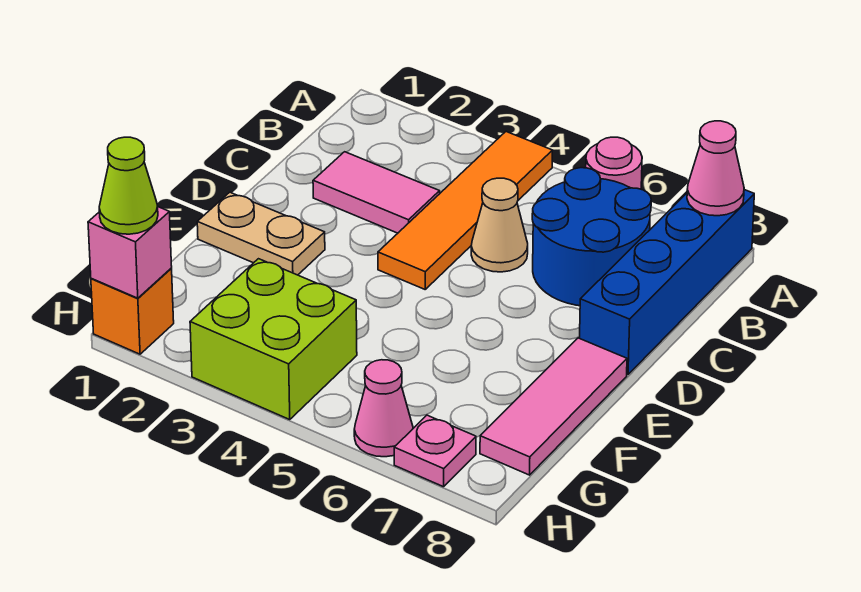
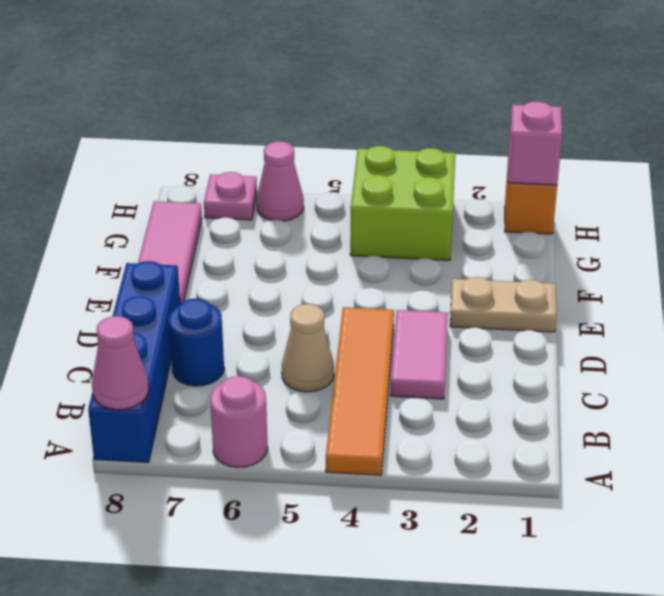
blue round brick B6:C7 level 1 -> blue round brick C7 level 1
pink tile C2:C3 level 1 -> pink tile C3:D3 level 1
lime cone H1 level 3 -> none

